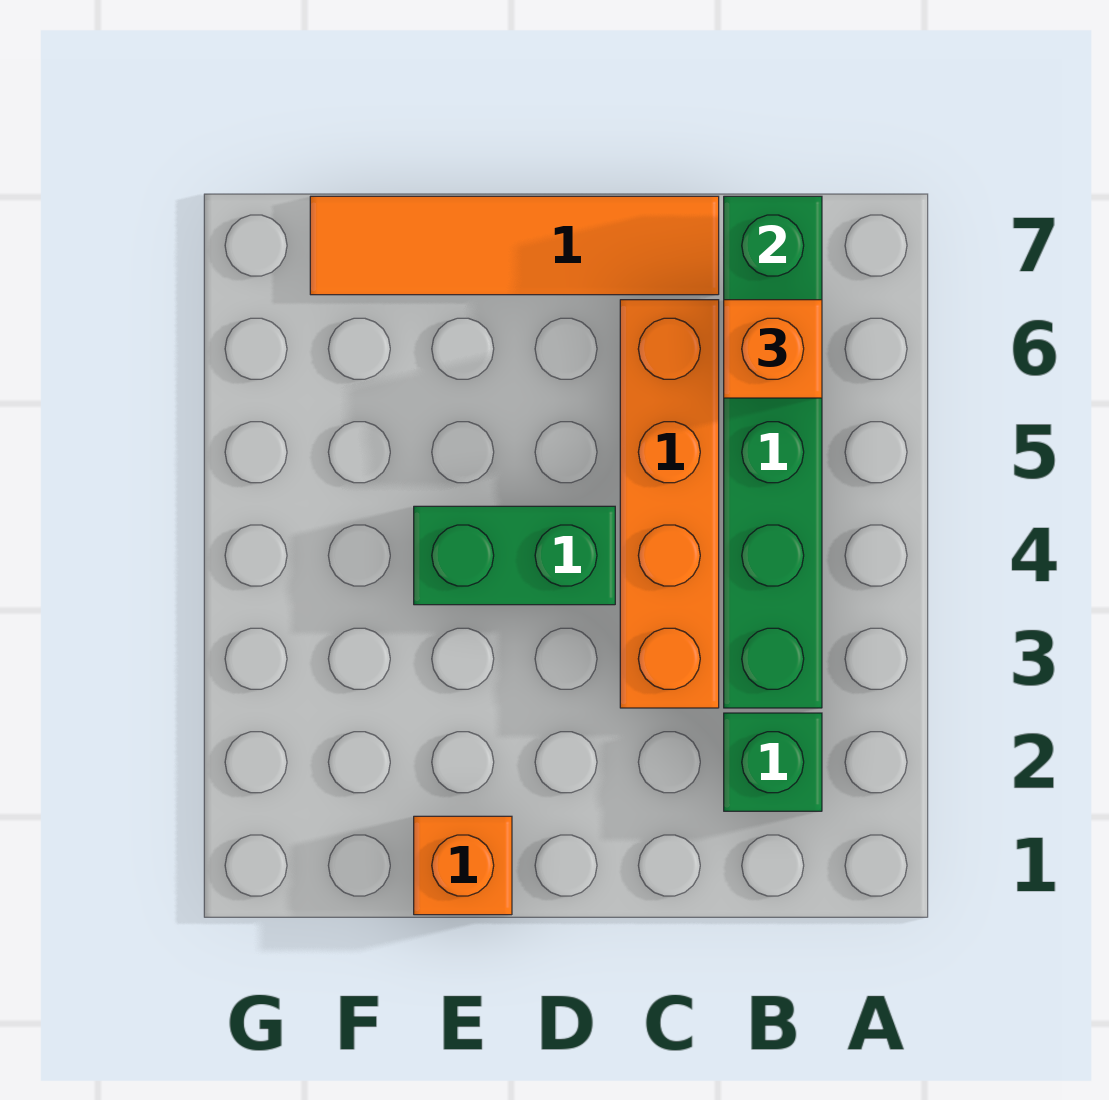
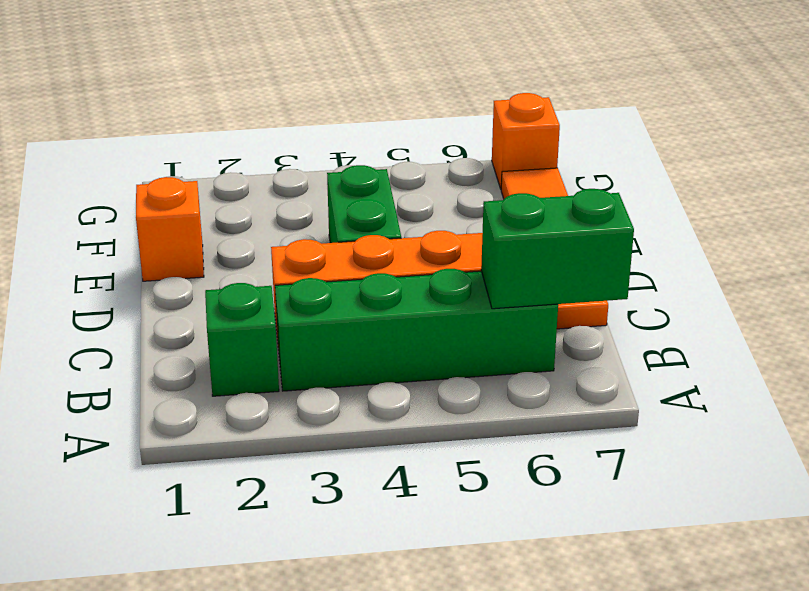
orange brick B6 level 3 -> orange brick G7 level 1

